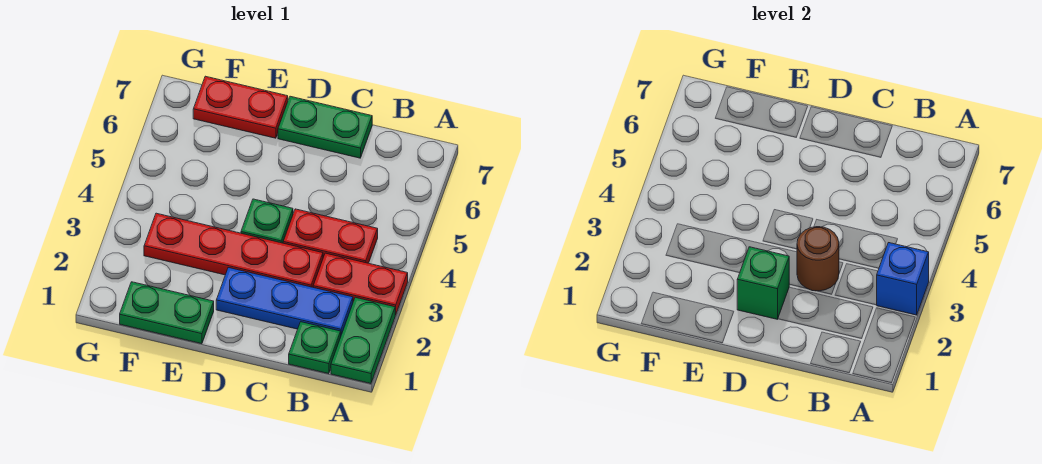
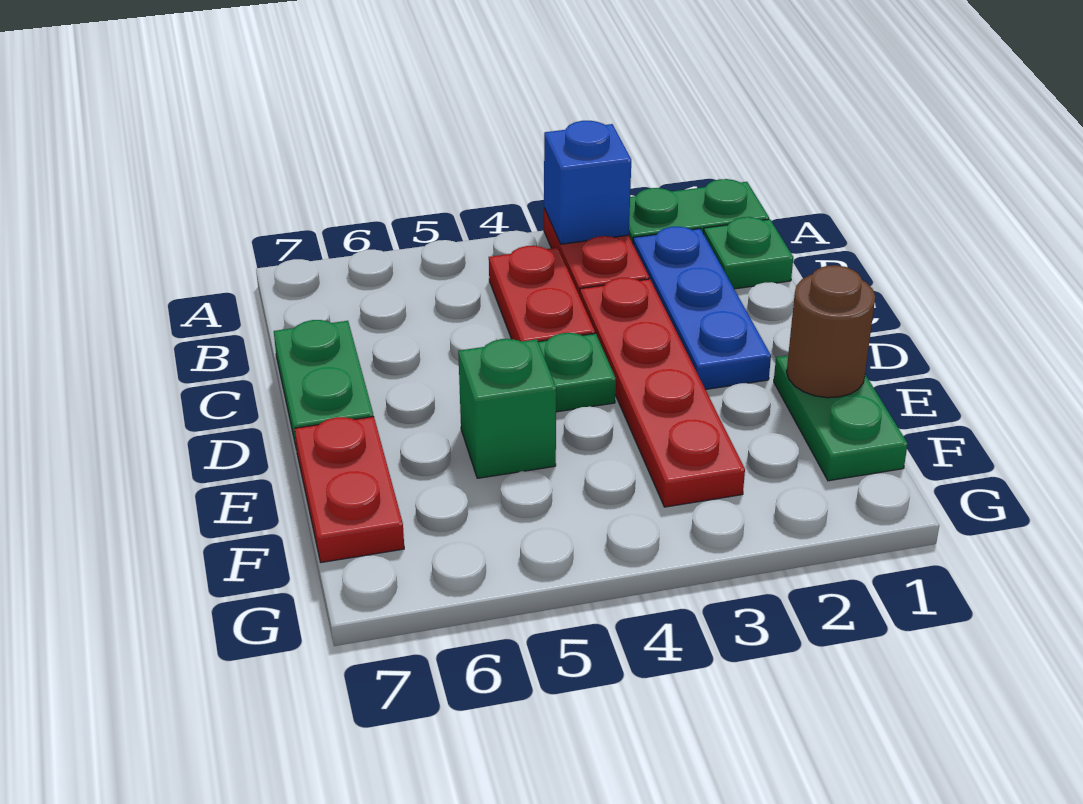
brown round brick C3 level 2 -> brown round brick E1 level 2
green brick D2 level 2 -> green brick E5 level 1

